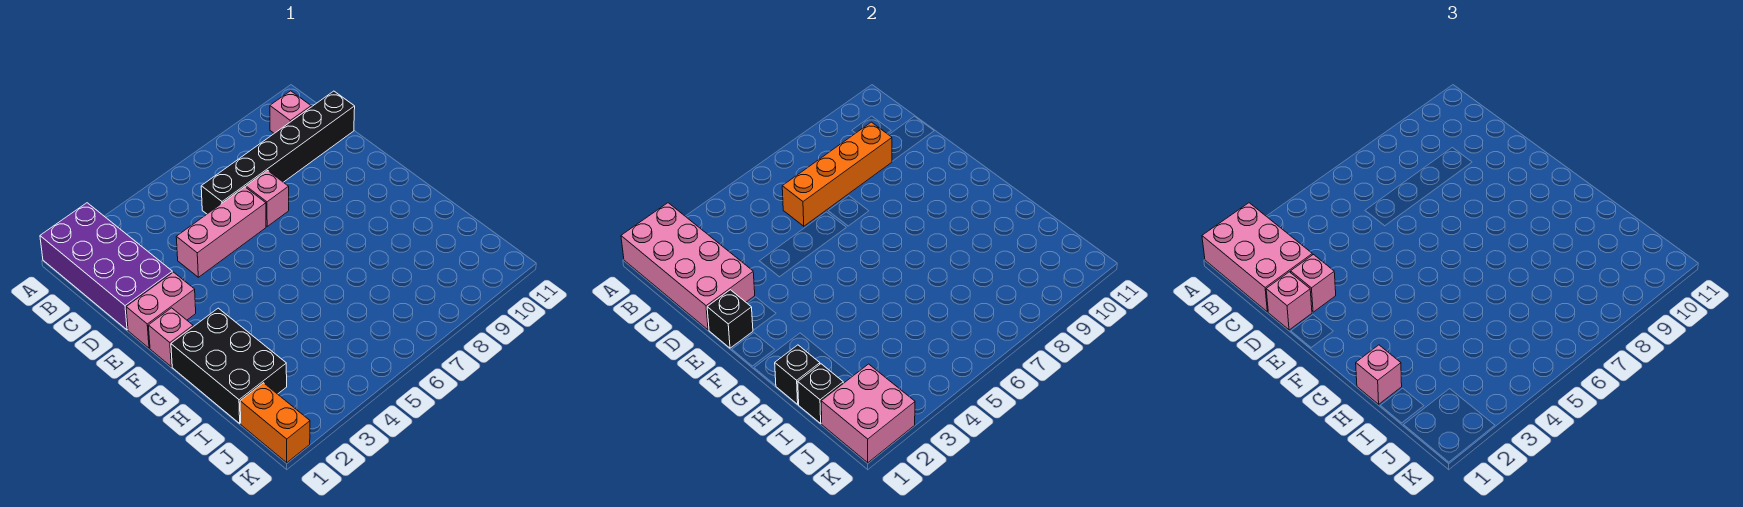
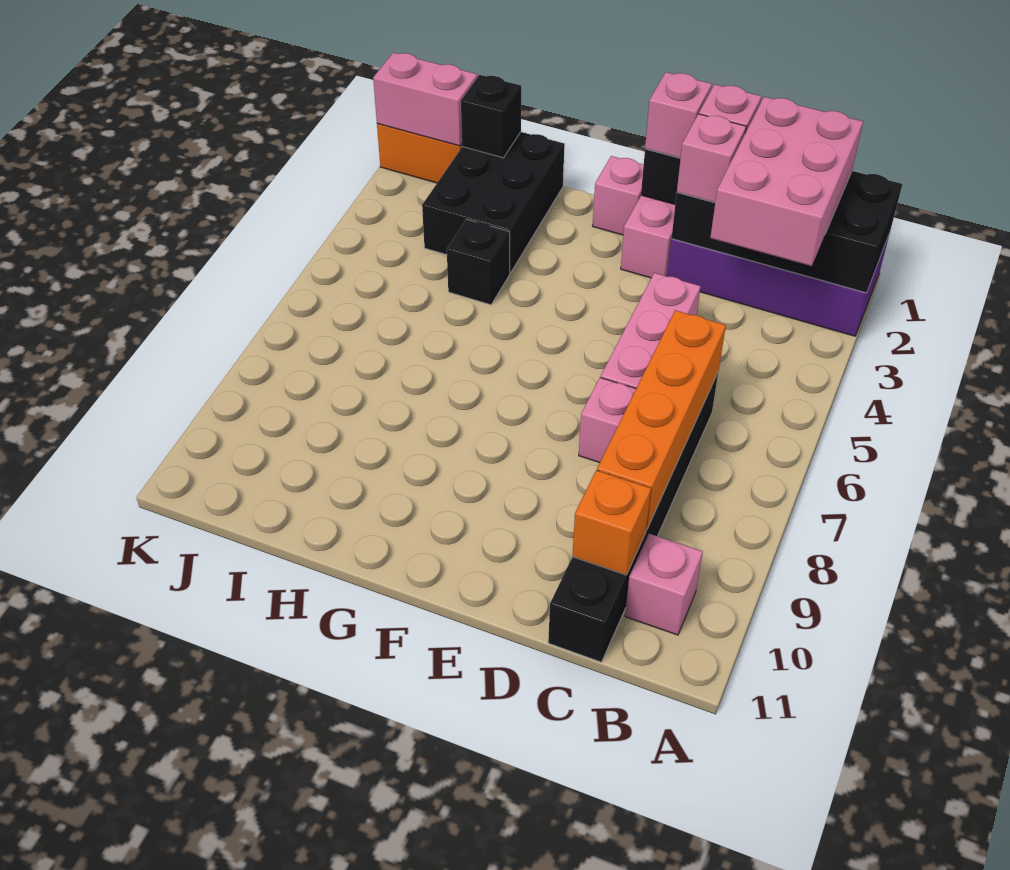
pink brick A1:D2 level 2 -> black brick A1:D2 level 2
pink brick A1:C2 level 3 -> pink brick B1:C3 level 3
none -> orange brick C10 level 2
black brick G1:I2 level 1 -> black brick H1:I3 level 1
black brick H1 level 2 -> black brick H4 level 1
pink brick H1 level 3 -> pink brick E1 level 3
pink brick J1:K2 level 2 -> pink brick J1:K1 level 2

